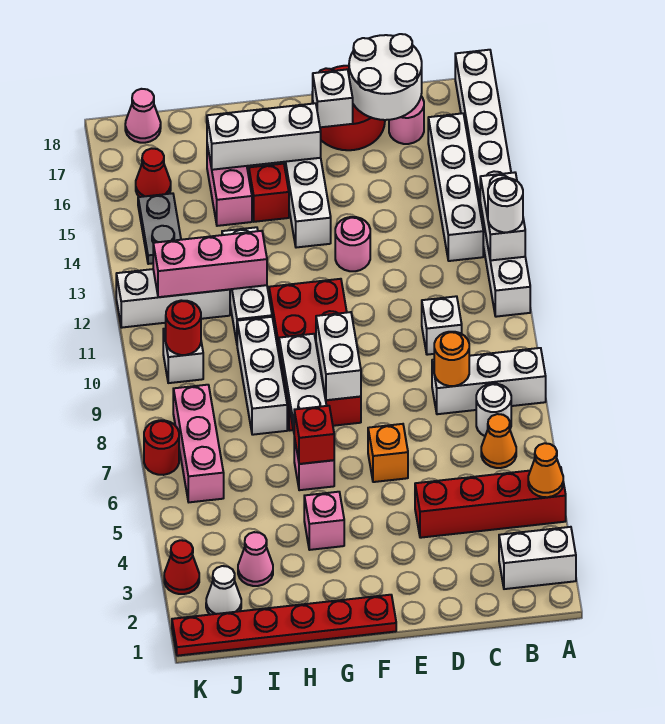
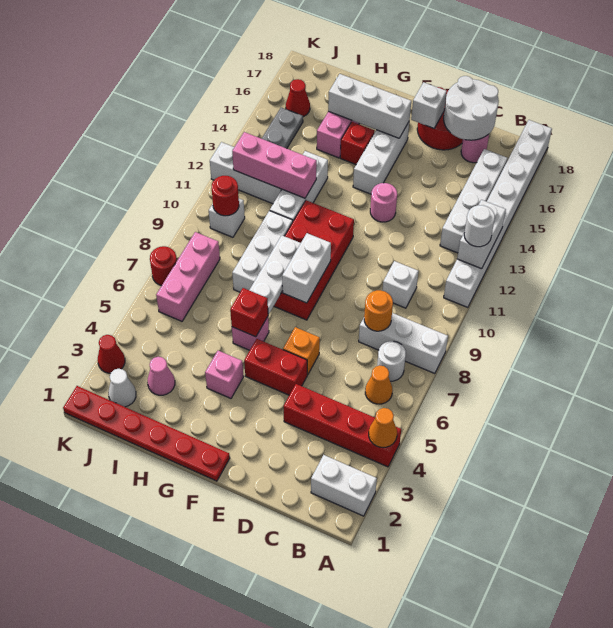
none -> red brick E5:F5 level 1
pink cone J18 level 1 -> none

